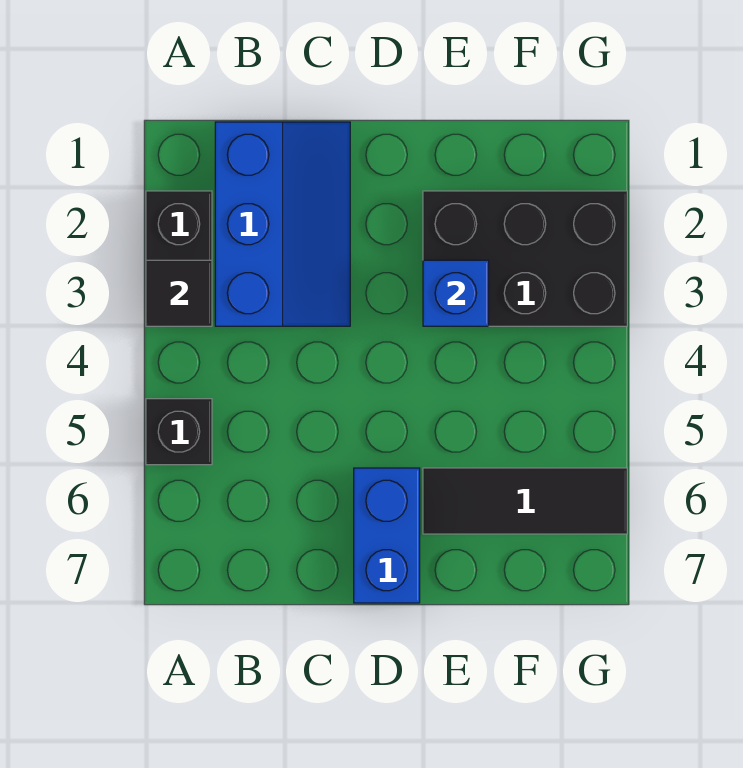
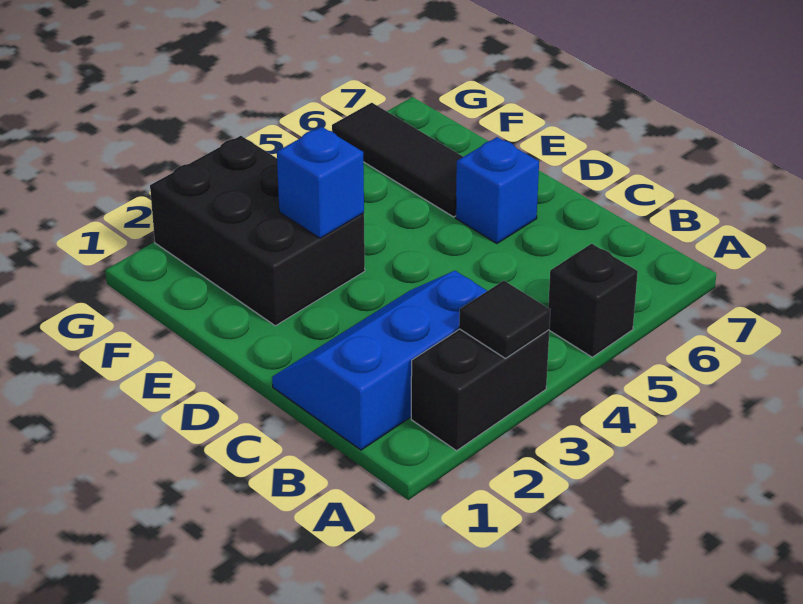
blue brick D6:D7 level 1 -> blue brick D6 level 1

